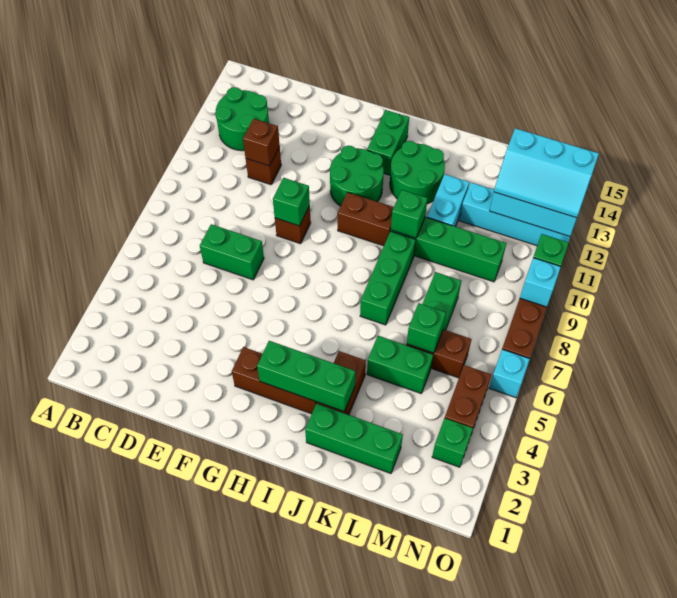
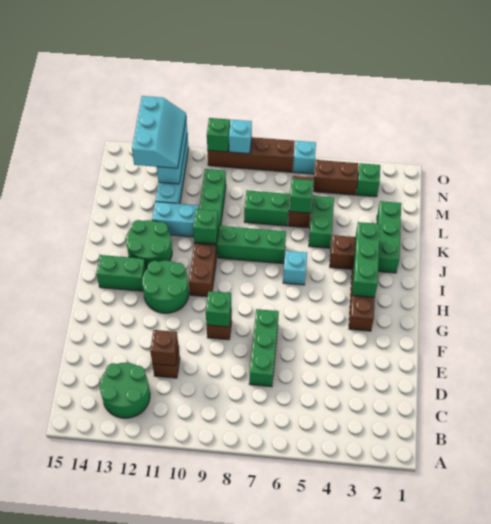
green brick D7:E7 level 1 -> green brick D7:F7 level 1
none -> cyan brick I6 level 1

